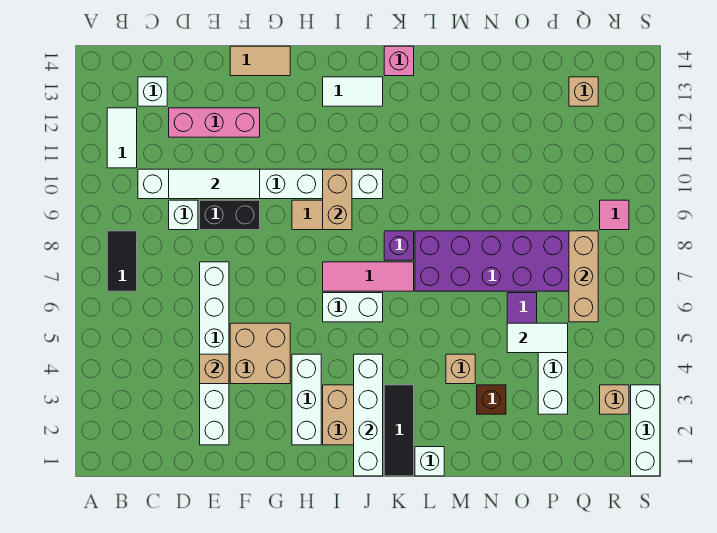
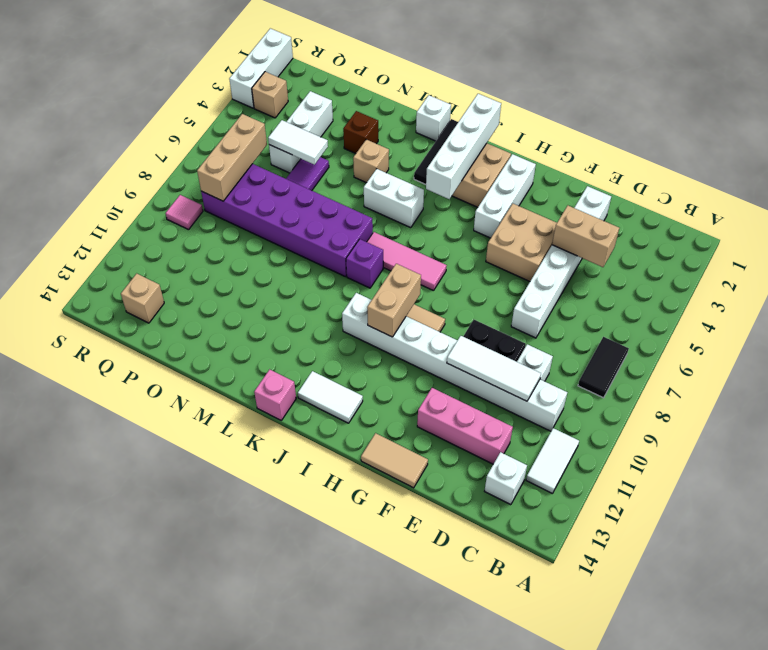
tan brick E4 level 2 -> tan brick D4:E4 level 2
white brick I6:J6 level 1 -> white brick K5:L5 level 1

